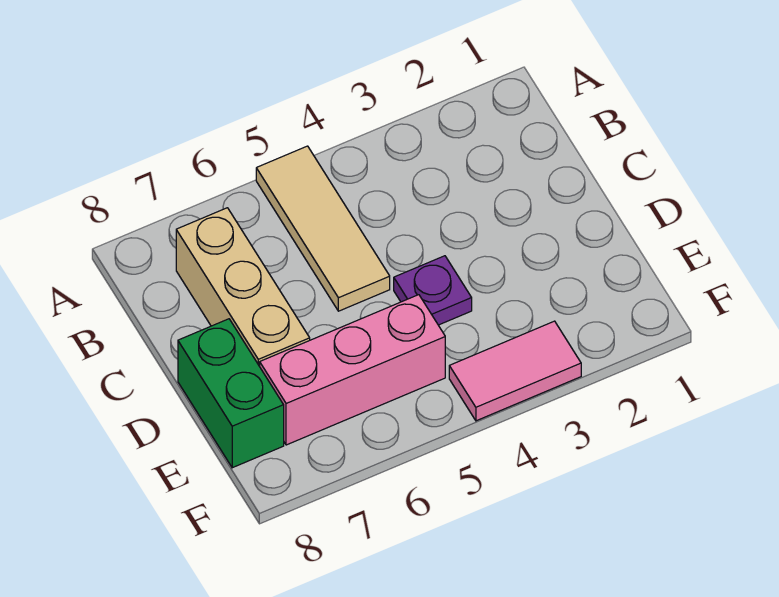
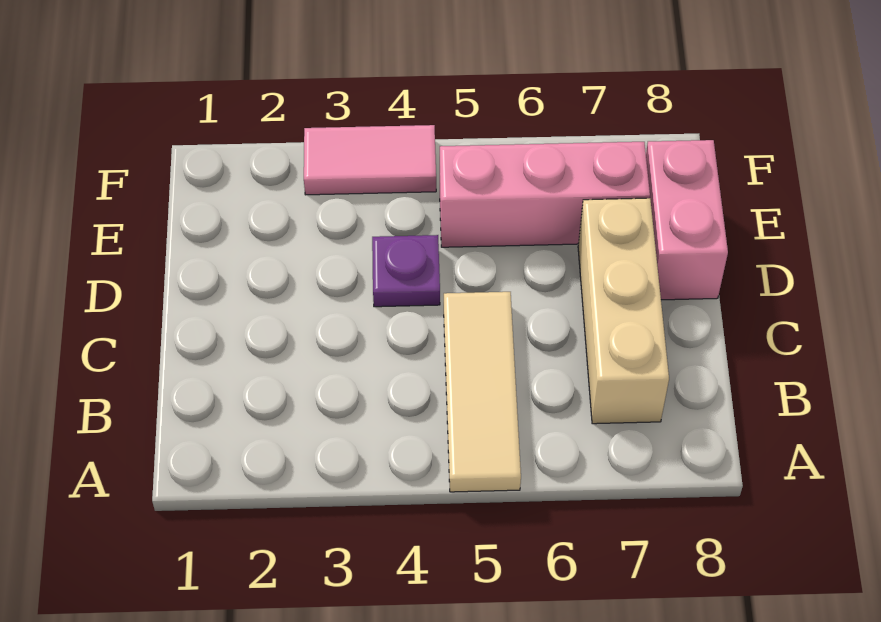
green brick D8:E8 level 1 -> pink brick D8:E8 level 1

